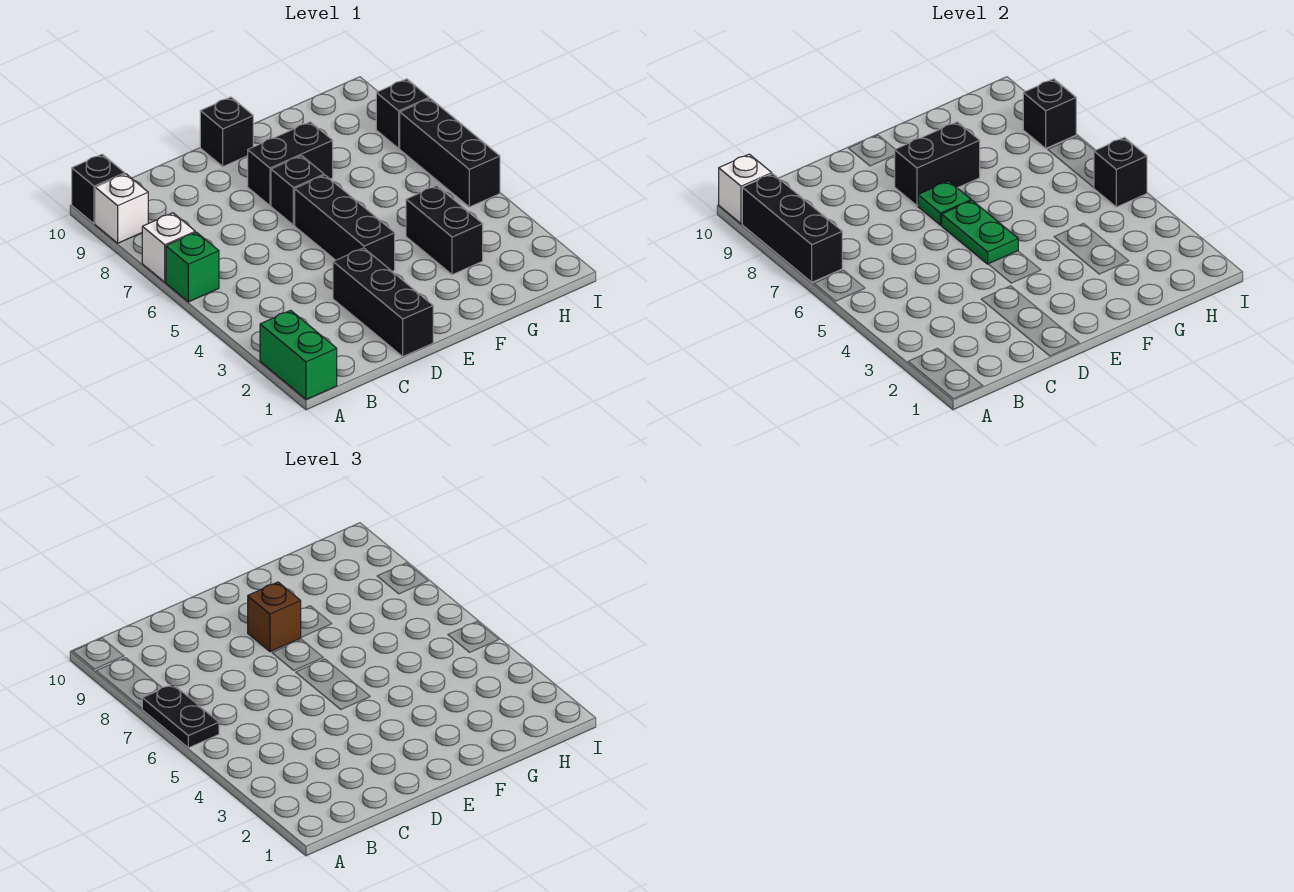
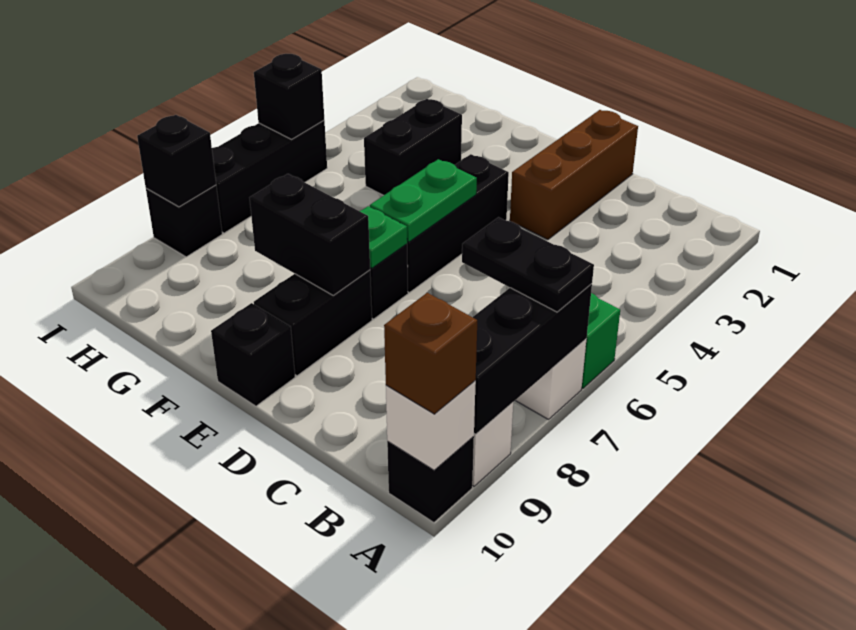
green brick A1:A2 level 1 -> none
black plate A6:A7 level 3 -> black plate A7:B7 level 3
black brick D1:D3 level 1 -> brown brick D1:D3 level 1
black brick E8:F8 level 1 -> black brick E8:E9 level 1
brown brick E8 level 3 -> brown brick A10 level 3

